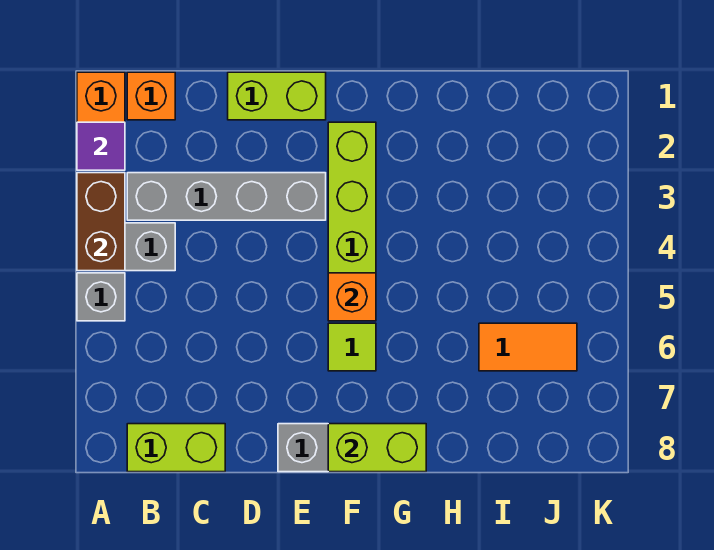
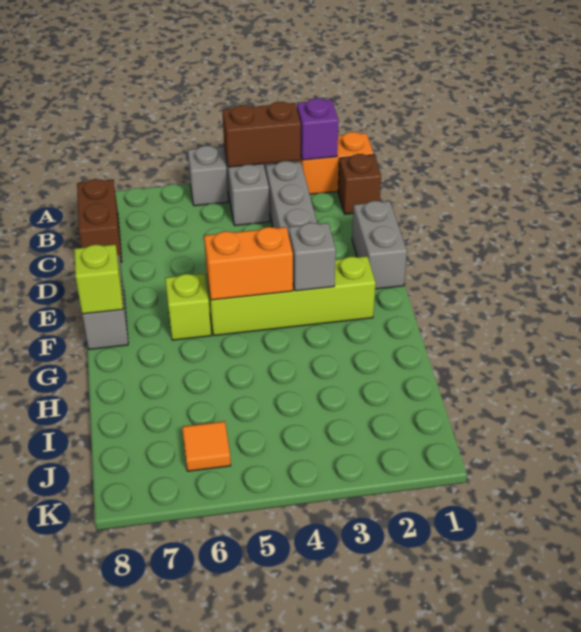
purple tile A2 level 2 -> purple brick A2 level 2
orange brick B1 level 1 -> brown brick B1 level 1
lime brick B8:C8 level 1 -> brown brick B8:C8 level 1
lime brick D1:E1 level 1 -> grey brick D1:E1 level 1
none -> grey brick F3 level 2
orange brick F5 level 2 -> orange brick F4:F5 level 2
lime tile F6 level 1 -> lime brick F6 level 1
lime brick F8:G8 level 2 -> lime brick F8 level 2
orange tile I6:J6 level 1 -> orange tile J6 level 1

